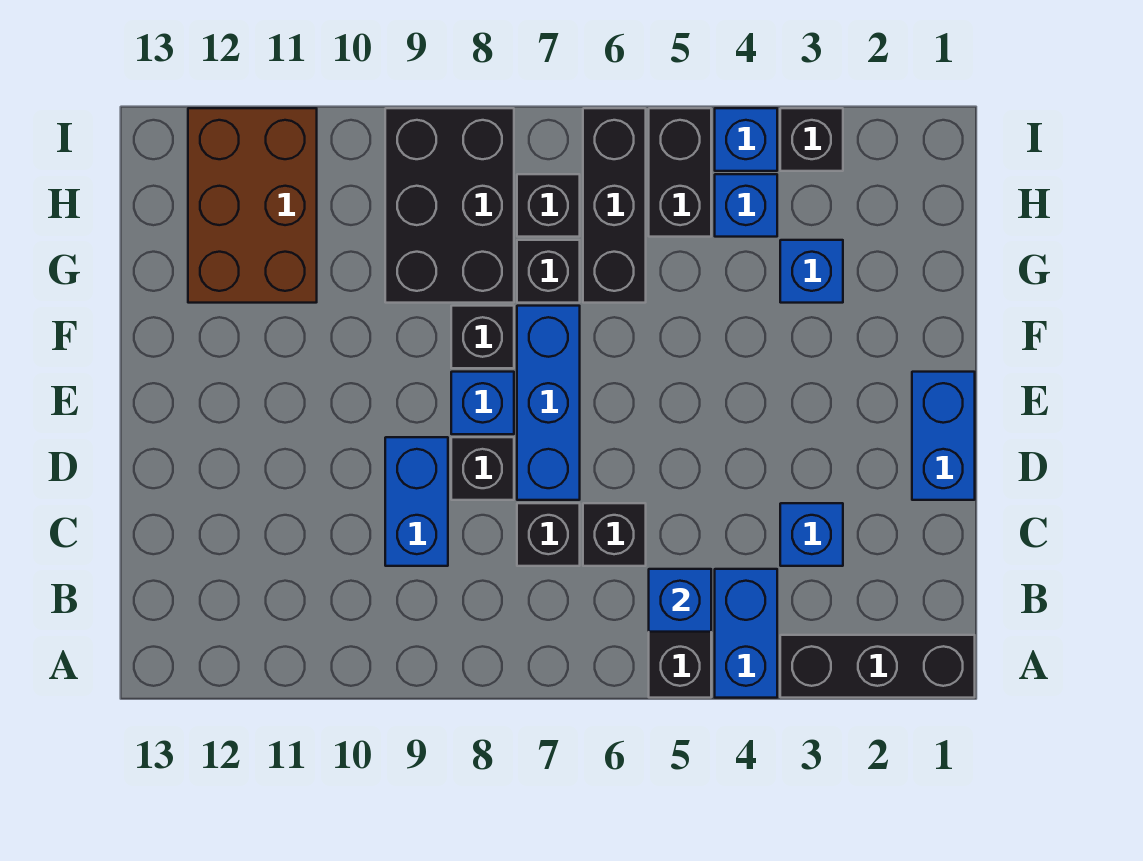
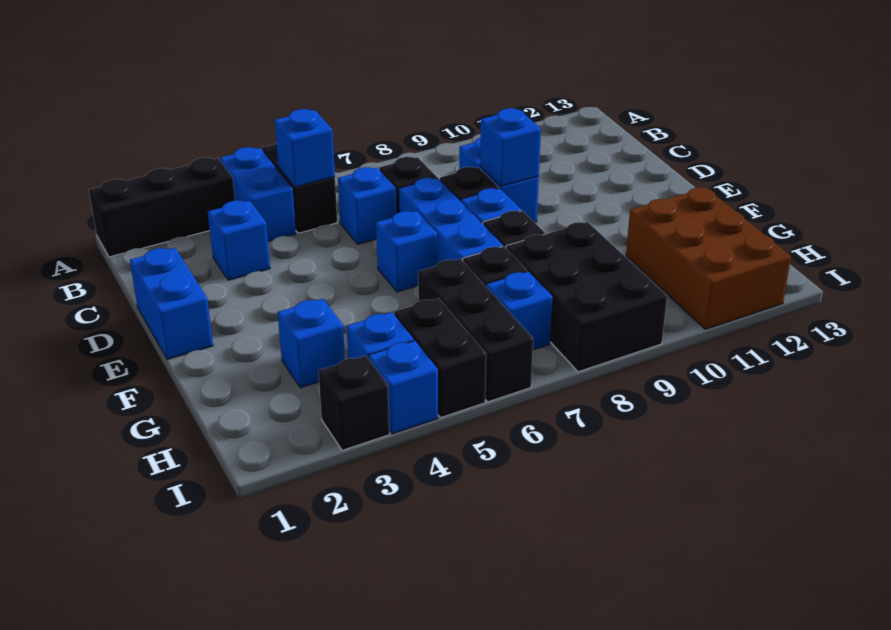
black brick C6 level 1 -> blue brick C6 level 1
none -> blue brick D9 level 2
none -> blue brick E6 level 1
black brick H7 level 1 -> blue brick H7 level 1

